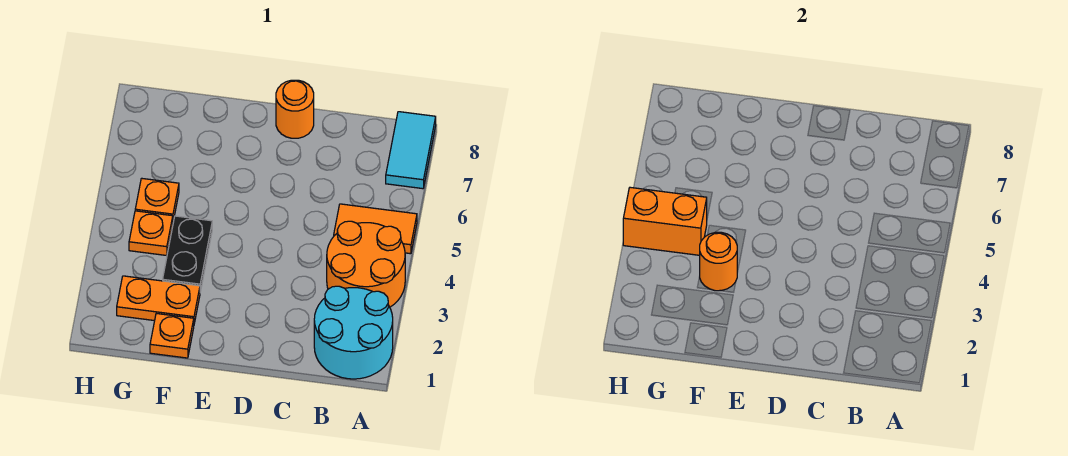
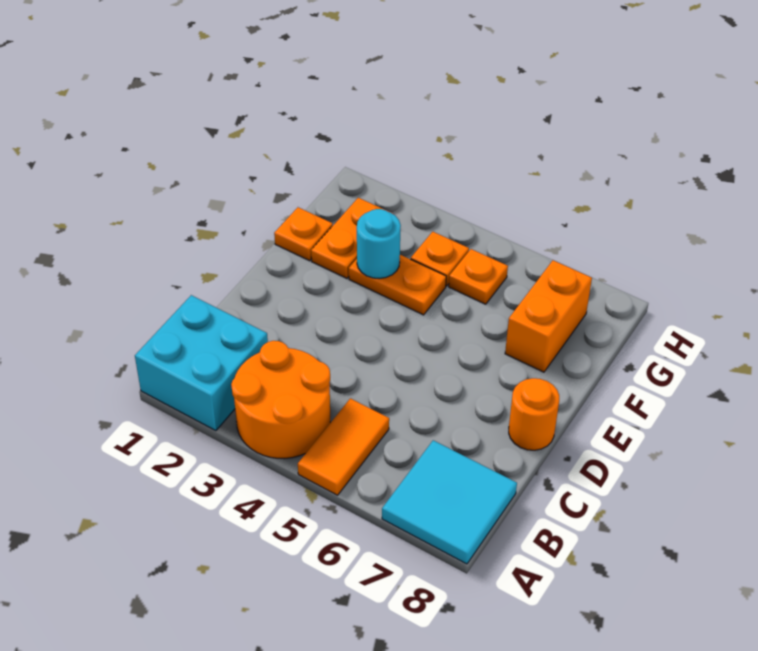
cyan round brick A1:B2 level 1 -> cyan brick A1:B2 level 1
cyan tile A7:A8 level 1 -> cyan tile A7:B8 level 1
black plate F3:F4 level 1 -> orange plate F3:F4 level 1
orange round brick F3 level 2 -> cyan round brick F3 level 2
orange brick G4:H4 level 2 -> orange brick F7:G7 level 1

